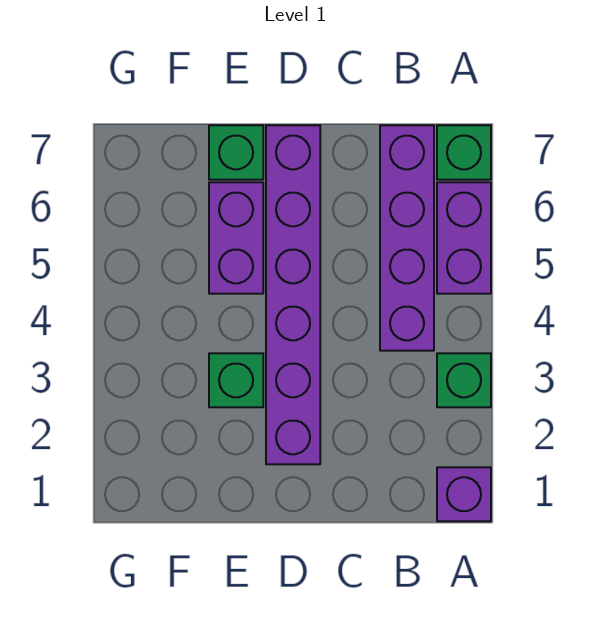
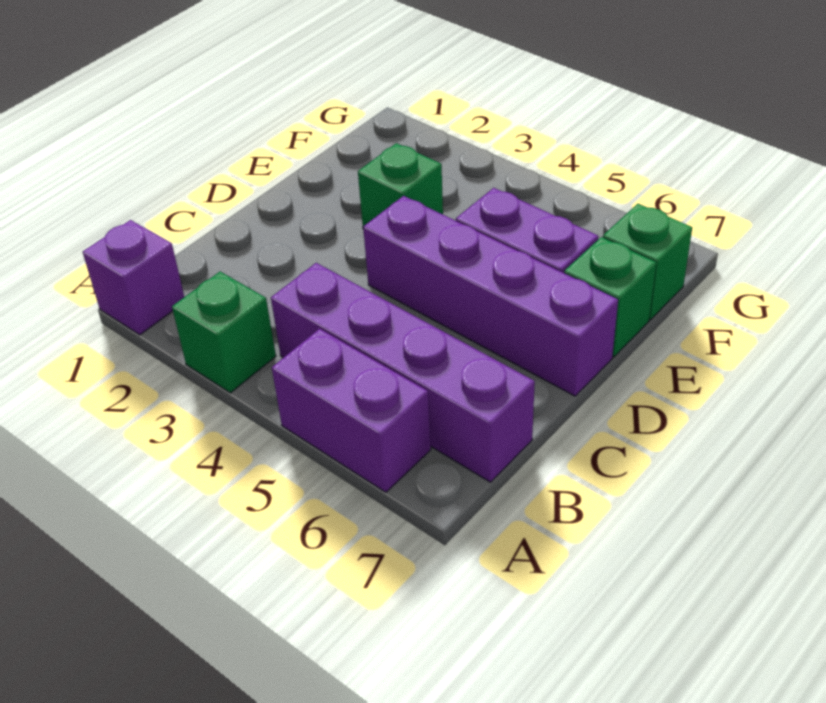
green brick A7 level 1 -> green brick F7 level 1
purple brick D2:D7 level 1 -> purple brick D4:D7 level 1

